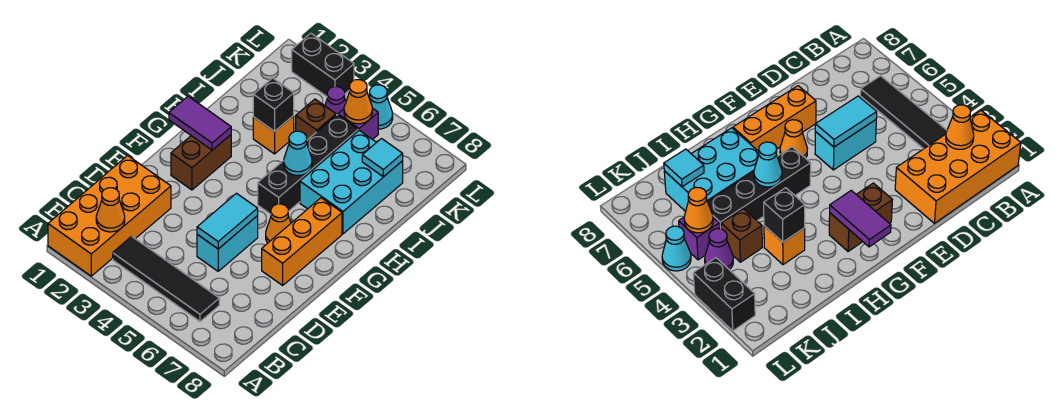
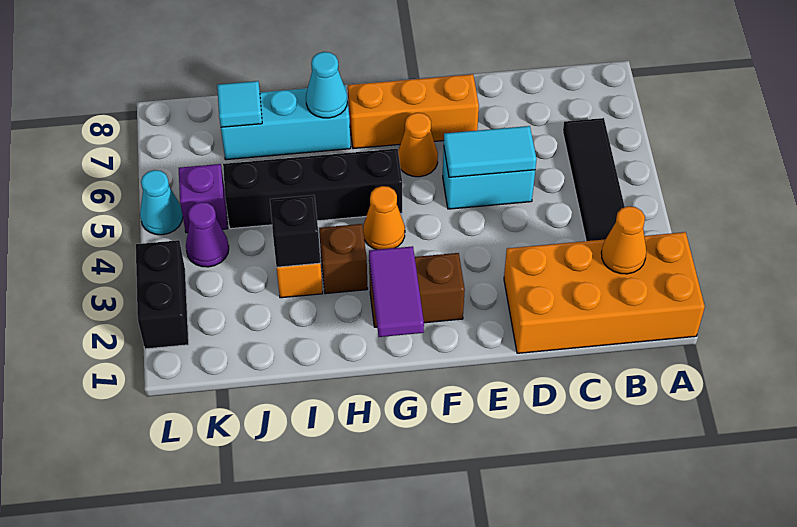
cyan cone H5 level 2 -> cyan cone H7 level 2
cyan brick H6:J7 level 1 -> cyan brick H7:J7 level 1
brown brick J4 level 1 -> brown brick H3 level 1
orange cone K5 level 2 -> orange cone G4 level 1

